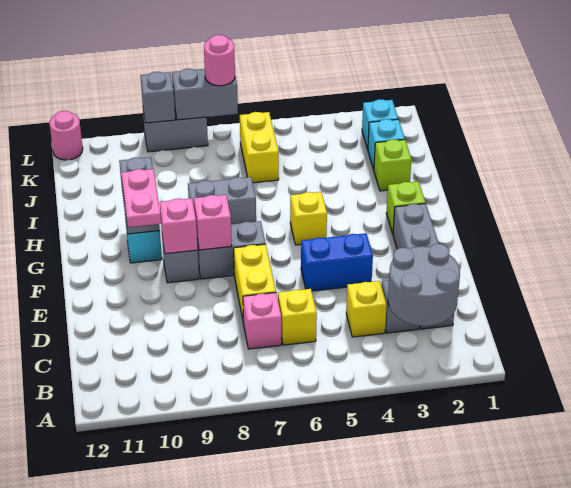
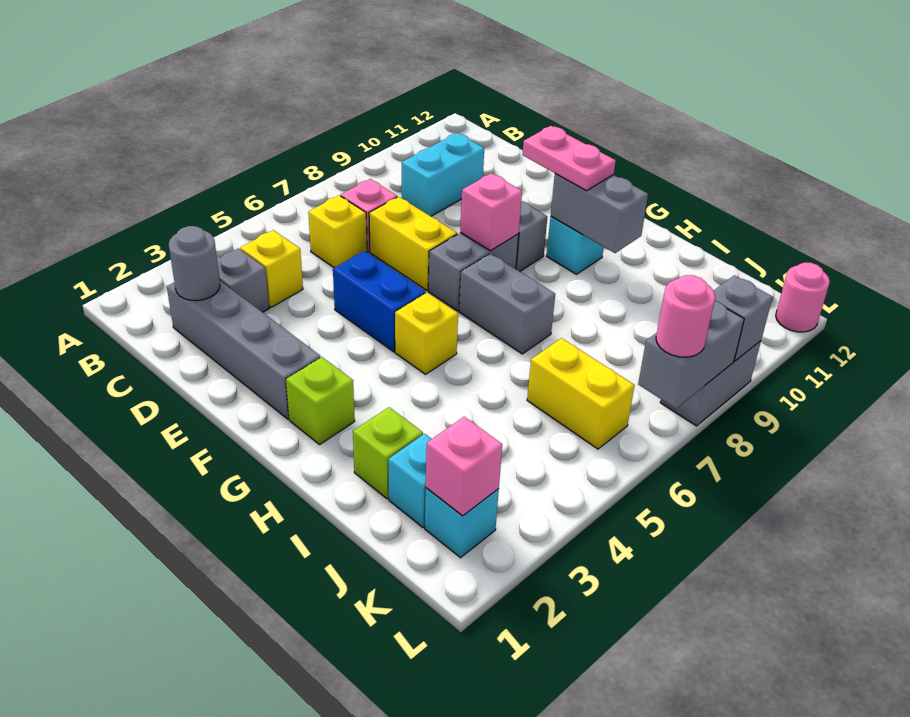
grey round brick B2:C3 level 2 -> grey round brick C2 level 2
none -> cyan brick C9:C10 level 1
blue brick E4:E5 level 1 -> blue brick E5:F5 level 1
pink brick F9 level 2 -> pink brick K2 level 2
grey brick H7:H8 level 1 -> grey brick G7:H7 level 1

